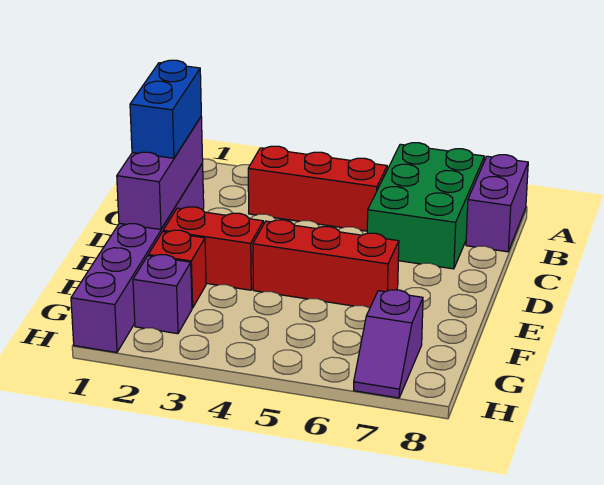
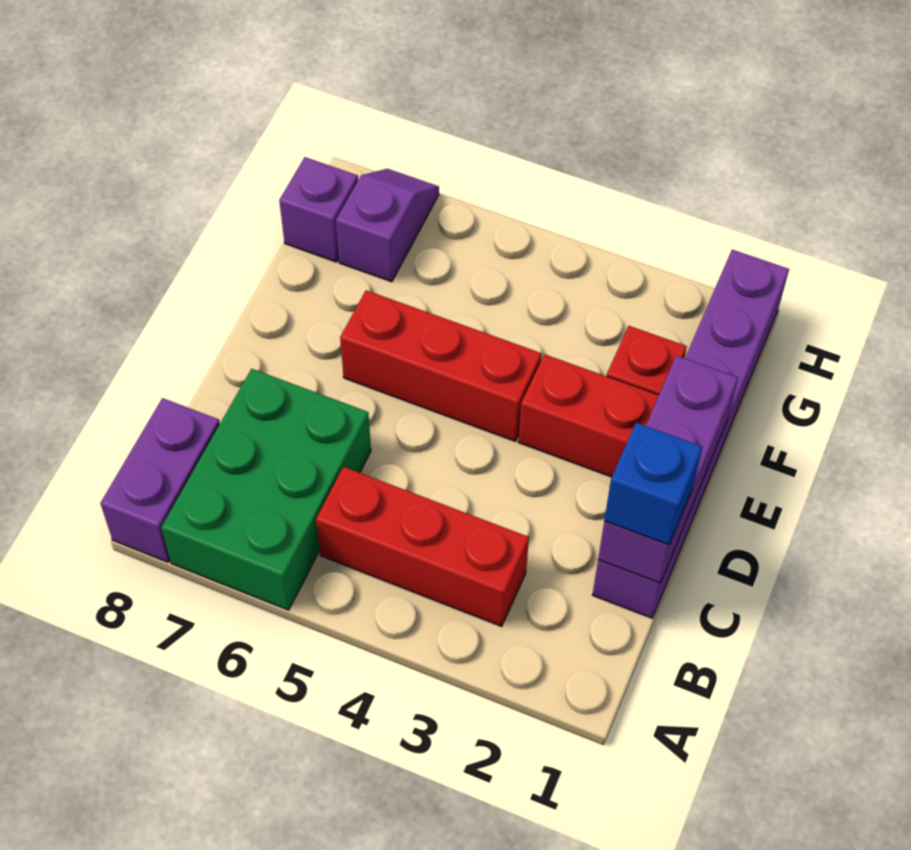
blue brick C1:D1 level 3 -> blue brick C1 level 3
purple brick G2 level 1 -> purple brick G8 level 1

